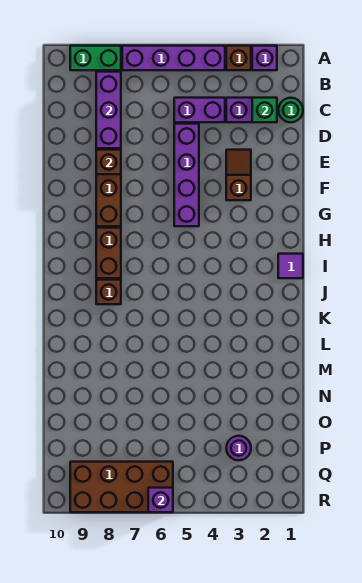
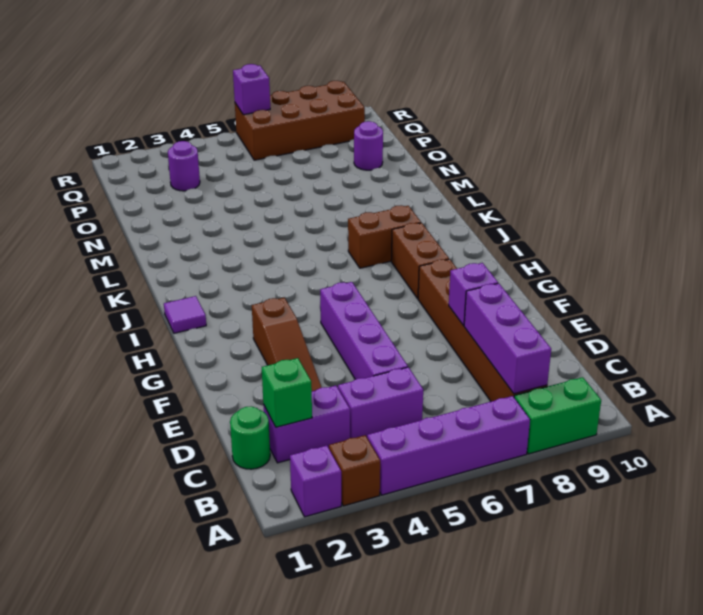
brown slope E3:F3 level 1 top F -> brown slope E3:G3 level 1 top G
brown brick E8 level 2 -> purple brick E8 level 2
brown brick J8 level 1 -> brown brick J7:J8 level 1
none -> purple round brick O9 level 1

